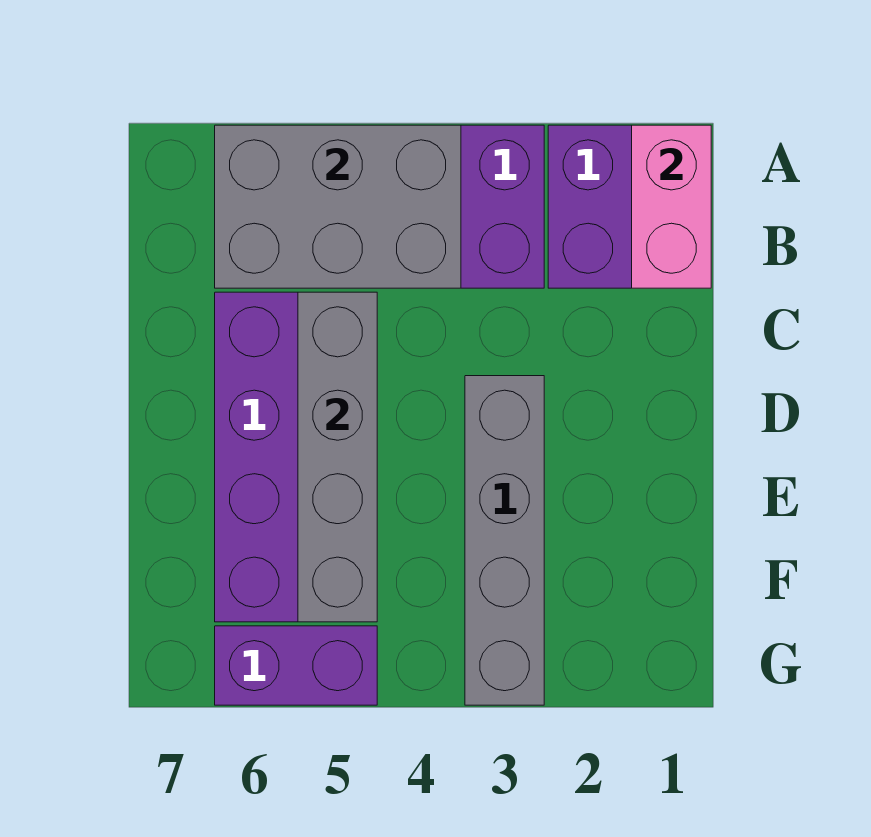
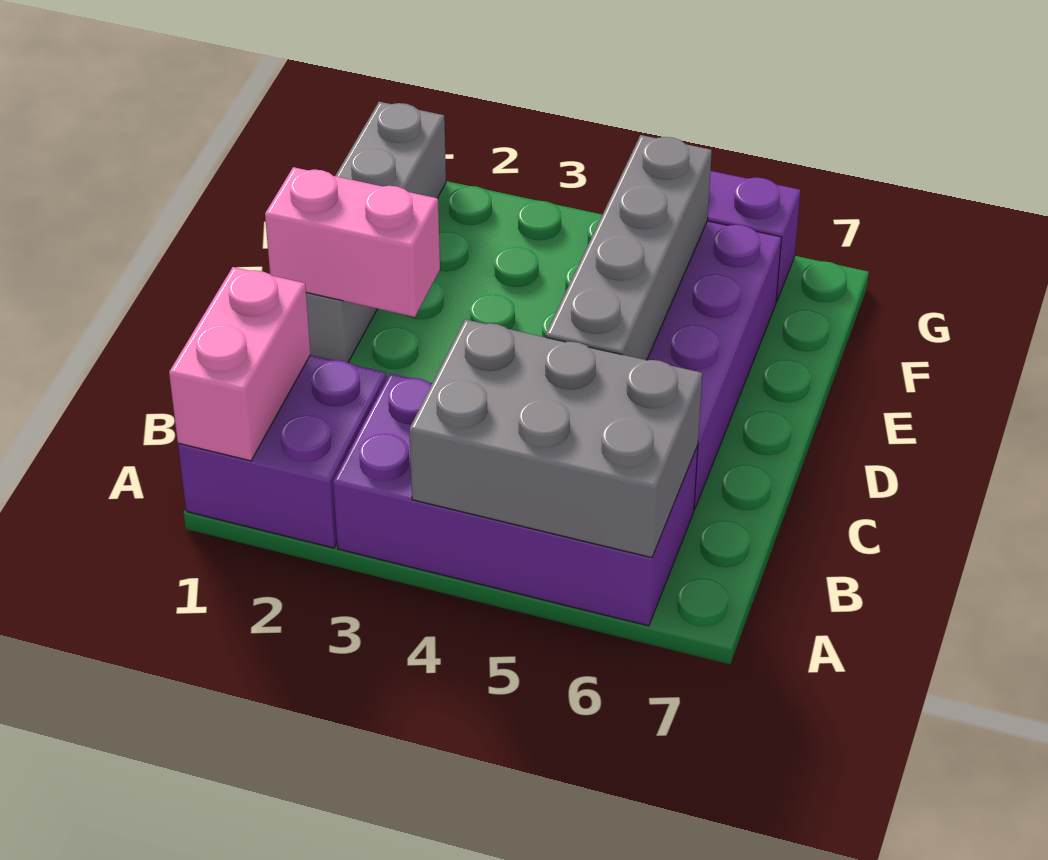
none -> pink brick D1:D2 level 2
grey brick D3:G3 level 1 -> grey brick D1:G1 level 1

